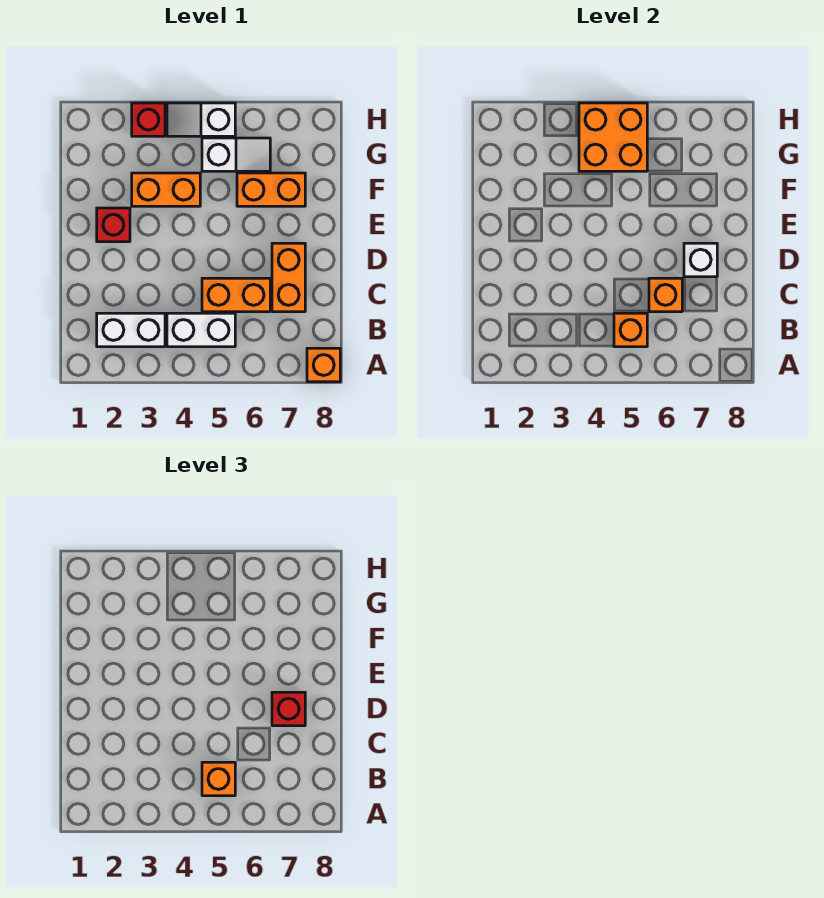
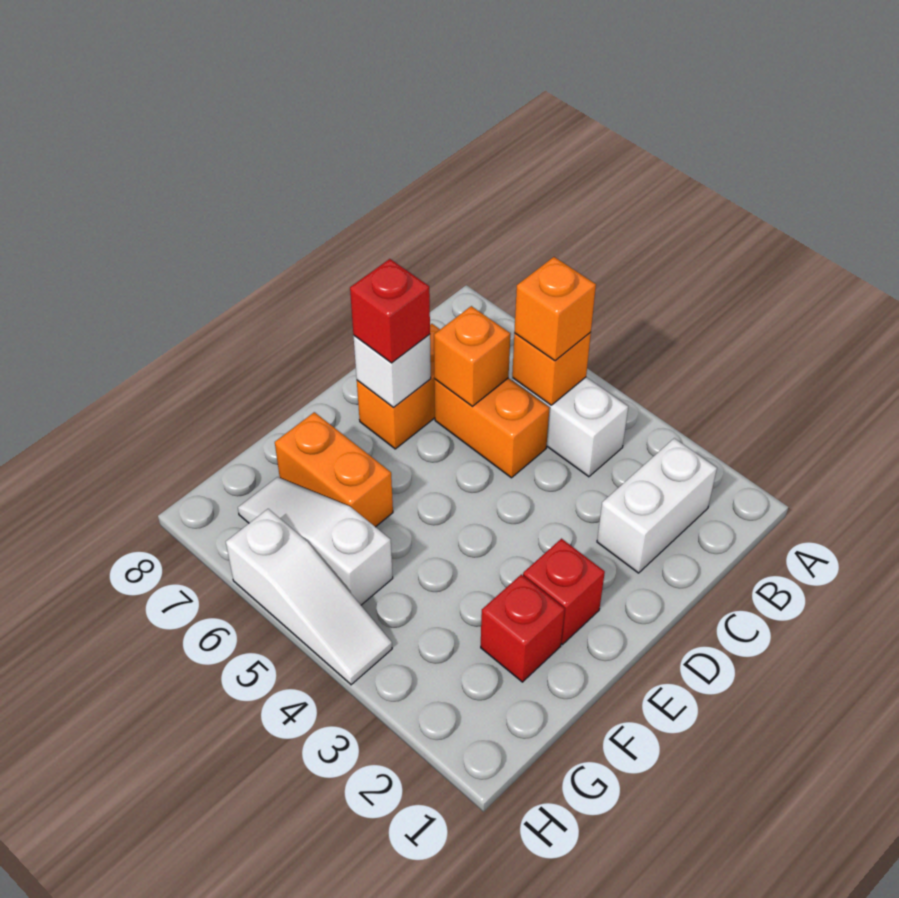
orange brick A8 level 1 -> none
white brick B2:B3 level 1 -> white brick B2:C2 level 1
orange brick F3:F4 level 1 -> none
orange brick G4:H5 level 2 -> none
white slope G5:G6 level 1 top 5 -> white slope G5:G7 level 1 top 5
red brick H3 level 1 -> red brick F2 level 1
white slope H4:H5 level 1 top 5 -> white slope H4:H6 level 1 top 6

